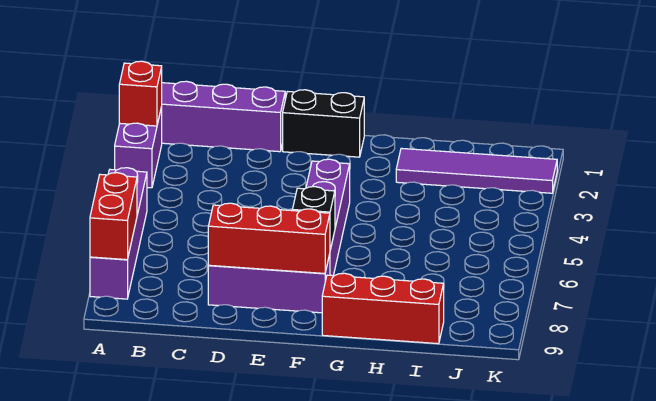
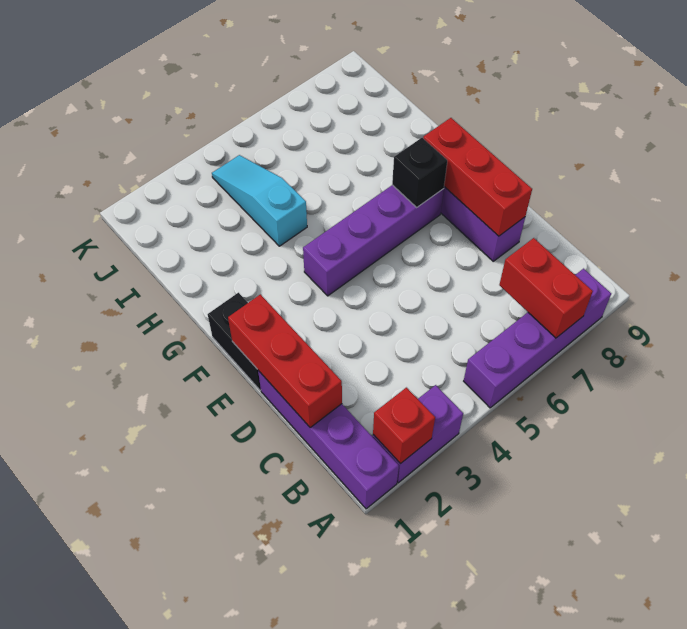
red brick A7:A8 level 2 -> red brick A7:B7 level 2
red brick G9:I9 level 1 -> red brick C1:E1 level 2
purple tile H2:K2 level 1 -> none
none -> cyan slope H4:J4 level 1 top H

